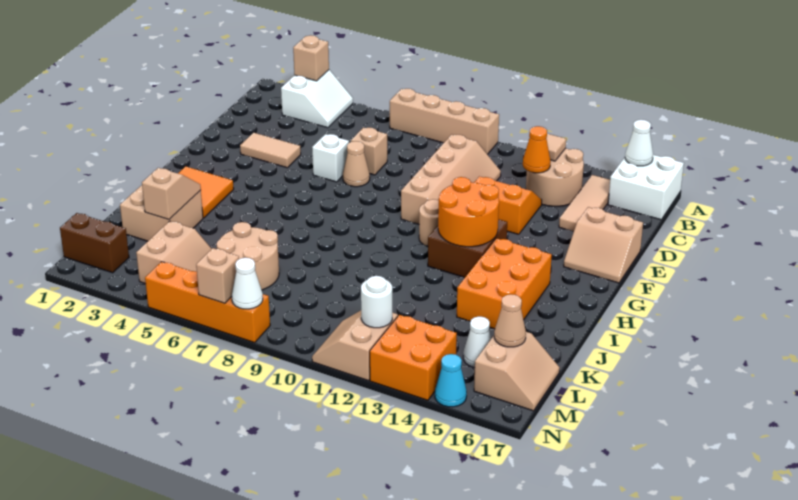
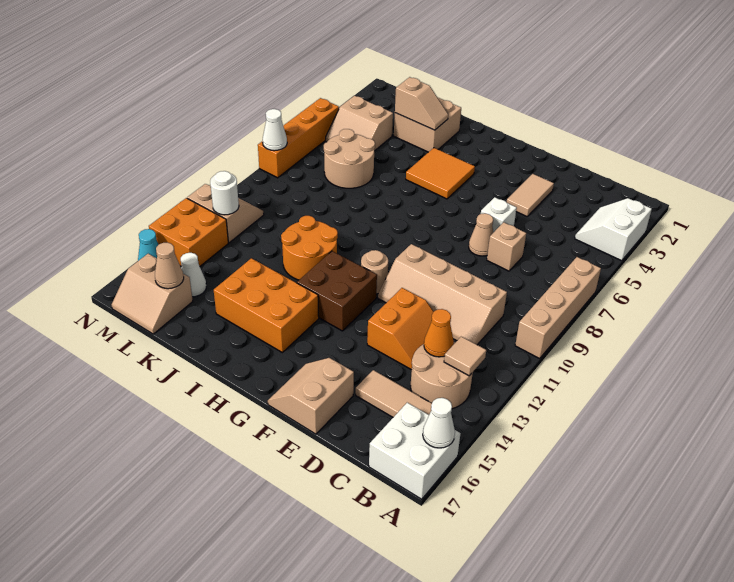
white slope A3:B4 level 1 top 3 -> white slope A3:B4 level 1 top A
tan brick A3 level 2 -> none
orange round brick G12:H13 level 2 -> orange round brick I11:J12 level 1
orange tile H2:I3 level 1 -> orange tile H4:I5 level 1
brown brick M1:M2 level 1 -> none
tan brick N7 level 2 -> none

